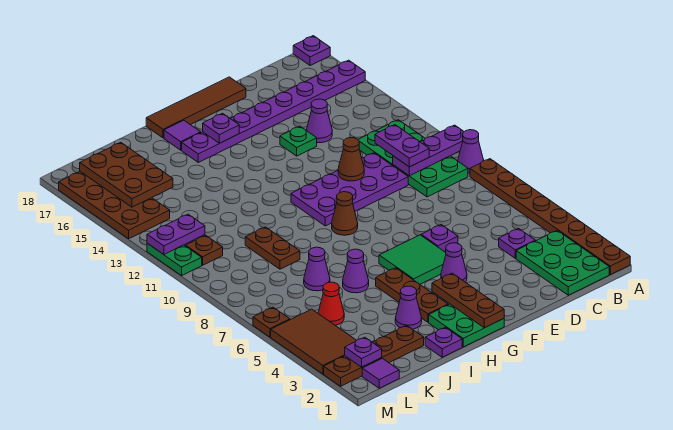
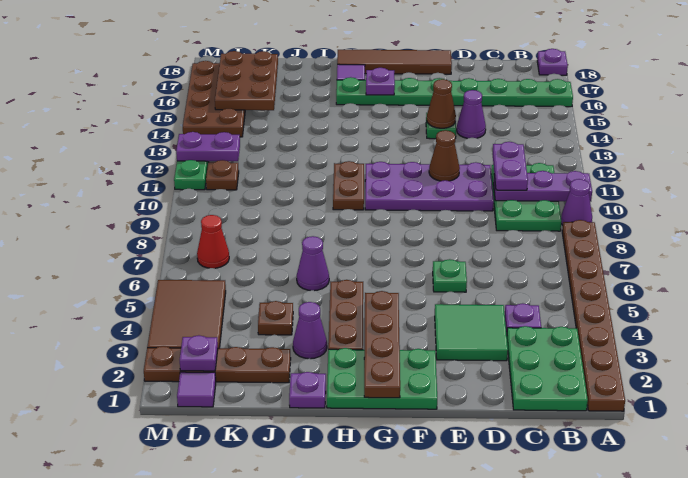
purple plate A16:H16 level 1 -> green plate A16:H16 level 1
green plate B9:C12 level 1 -> green plate B9:C11 level 1
purple plate E6 level 1 -> green plate E6 level 1
purple cone F4 level 1 -> none
green tile F5:G6 level 1 -> green tile D3:E4 level 1
green plate G1:H2 level 1 -> green plate F1:H2 level 1
brown plate G1:G3 level 2 -> brown plate G1:G4 level 2
brown cone G9 level 1 -> brown cone E14 level 2
purple cone J7 level 1 -> none
brown plate J9:J10 level 1 -> brown plate H10:H11 level 1
red cone K5 level 1 -> red cone L7 level 1
brown plate M6 level 1 -> brown plate J4 level 1

